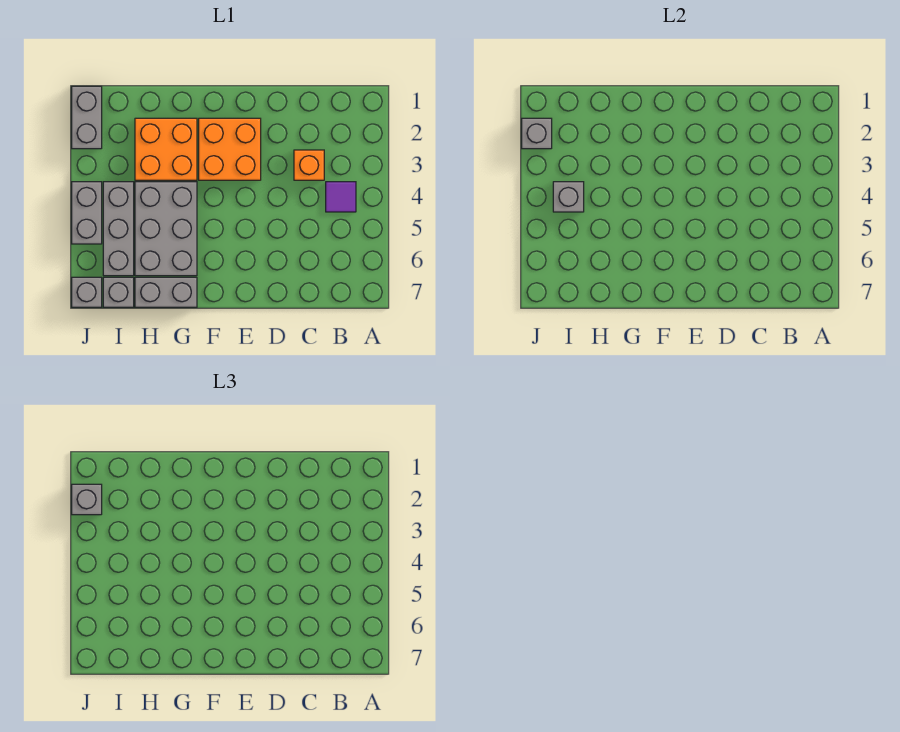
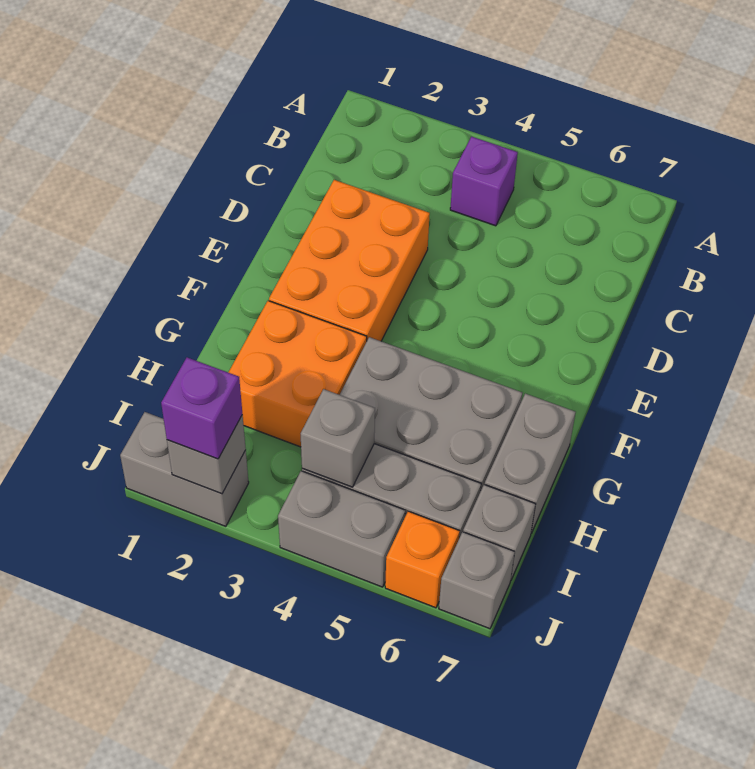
purple tile B4 level 1 -> purple brick B4 level 1
orange brick C3 level 1 -> orange brick J6 level 1
orange brick E2:F3 level 1 -> orange brick D2:F3 level 1
grey brick J2 level 3 -> purple brick J2 level 3

